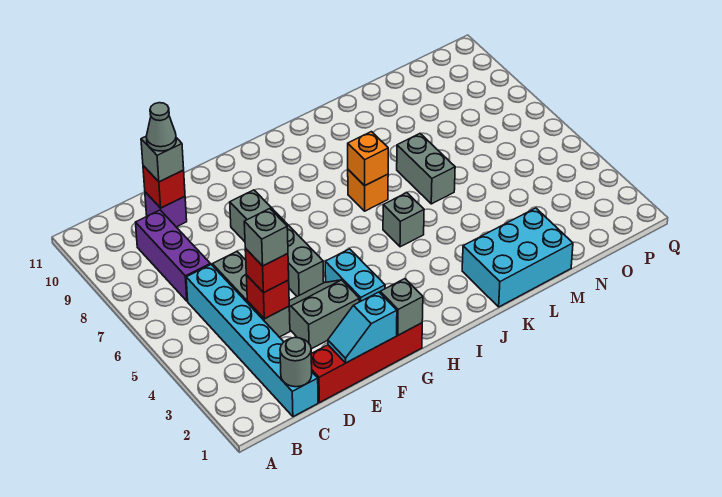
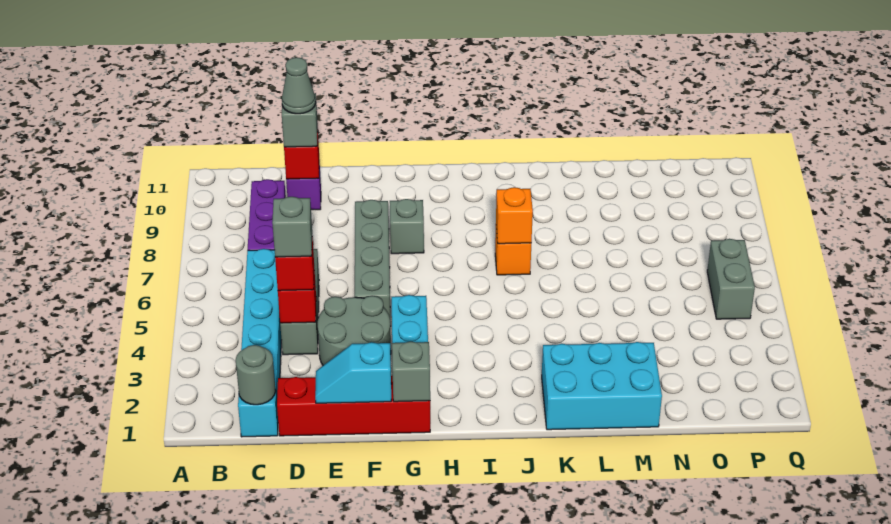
grey slope E3:F4 level 1 top 3 -> grey round brick E3:F4 level 1
grey brick J5 level 1 -> grey brick G8 level 1
grey brick L6:L7 level 1 -> grey brick P5:P6 level 1

